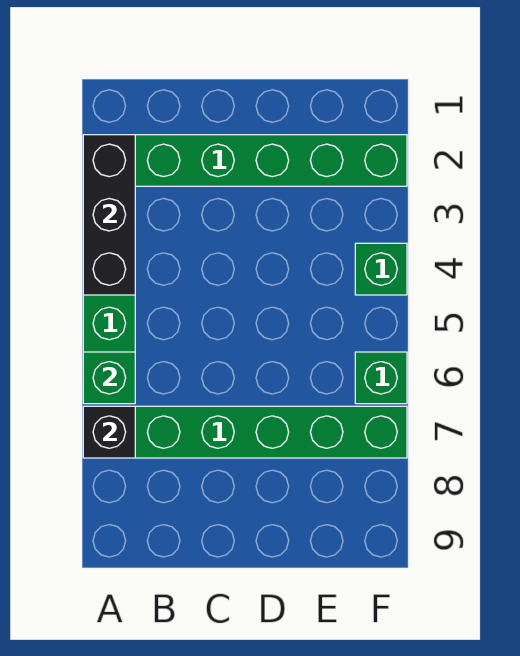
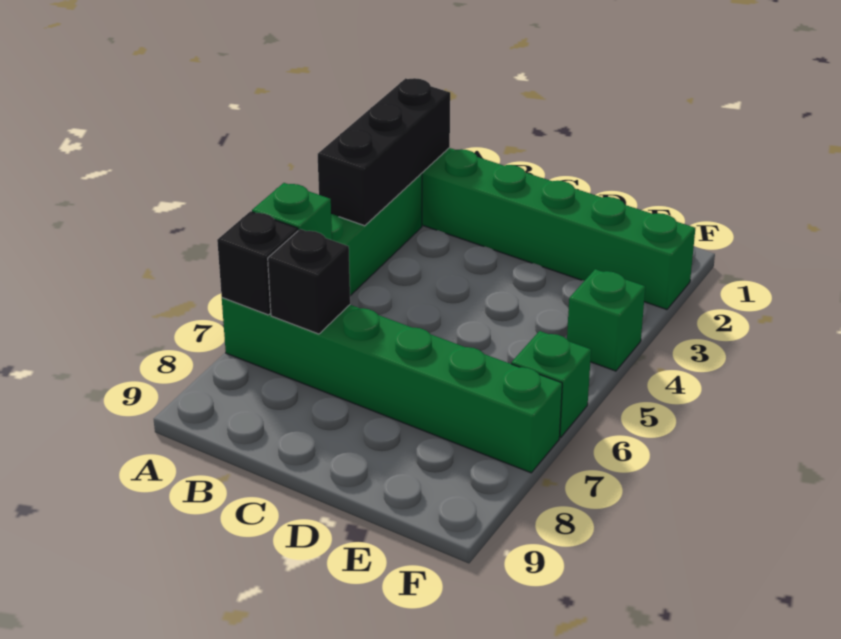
none -> black brick B7 level 2

